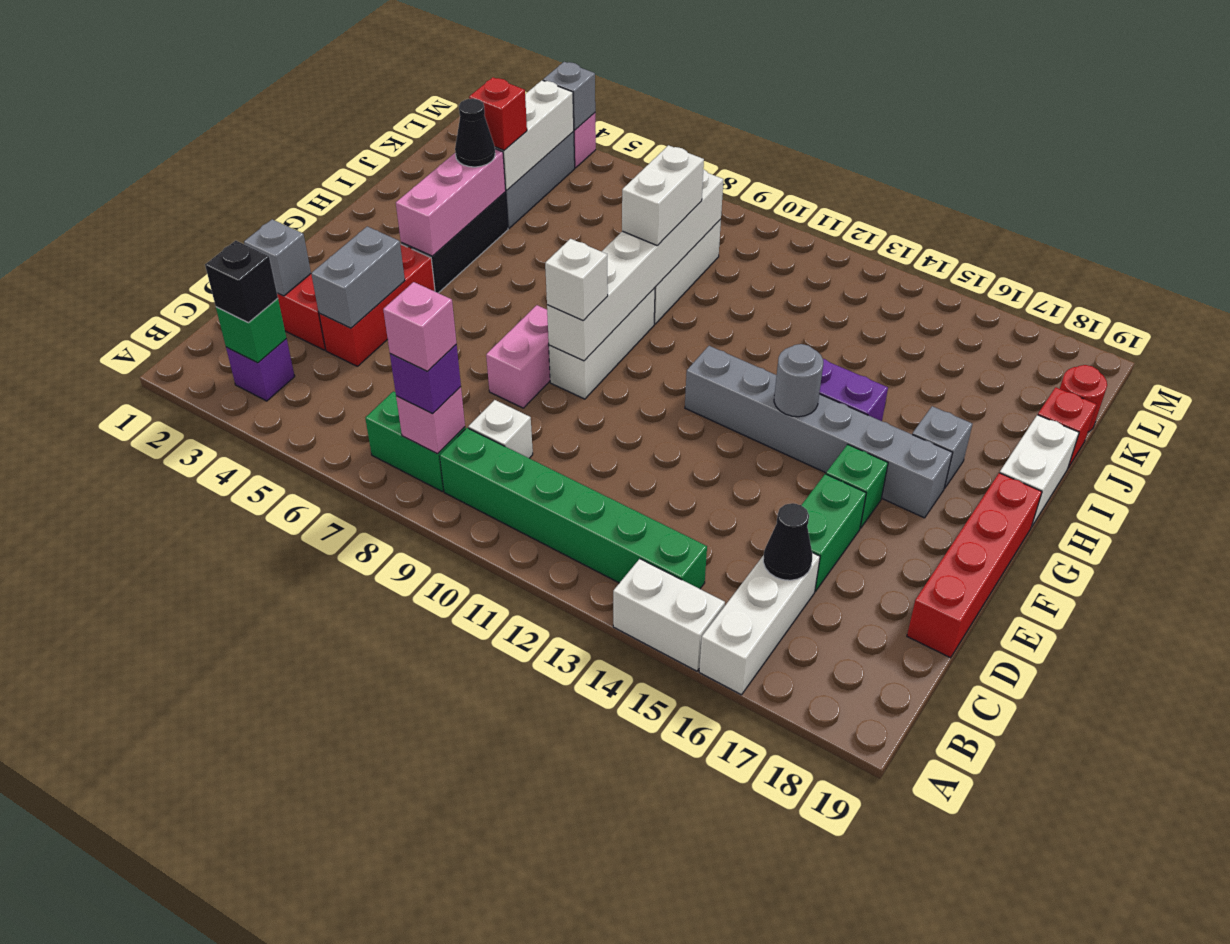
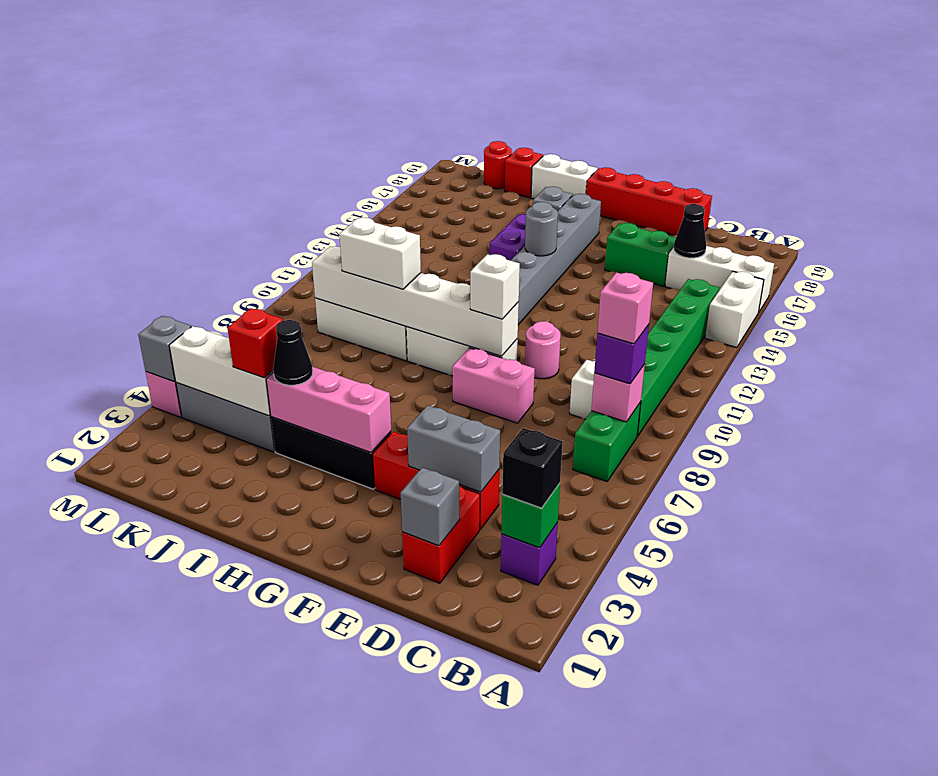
none -> pink round brick E10 level 1
green brick F16 level 1 -> none

